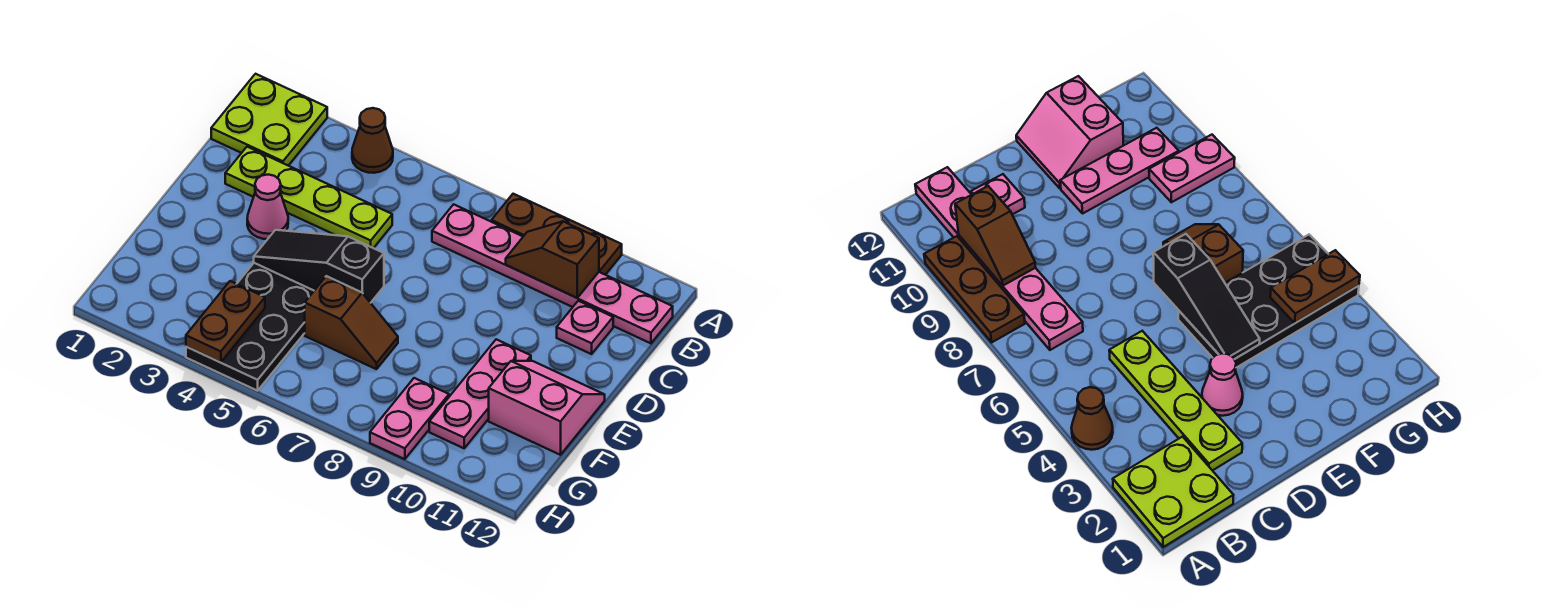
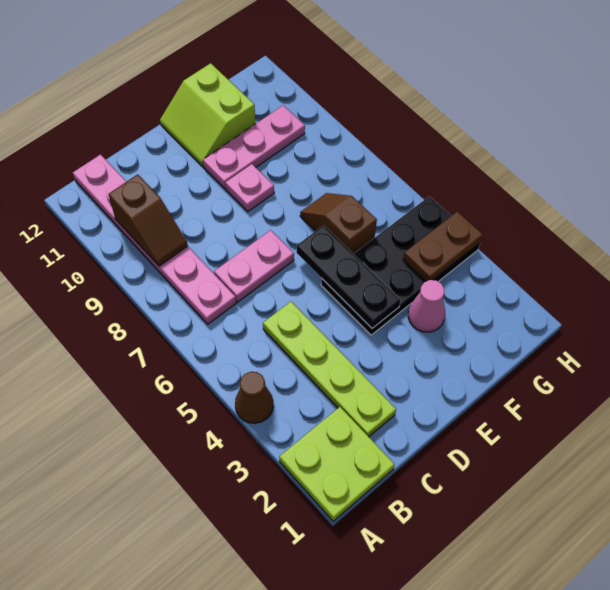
brown plate A8:A10 level 1 -> none
pink plate C11 level 1 -> pink plate E9 level 1
pink cone D3 level 1 -> pink cone F3 level 1
black slope E4:E6 level 2 top 6 -> black plate E4:E6 level 2
pink slope E11:F12 level 1 top F -> lime slope E11:F12 level 1 top F
pink plate G9:H9 level 1 -> pink plate C7:D7 level 1

